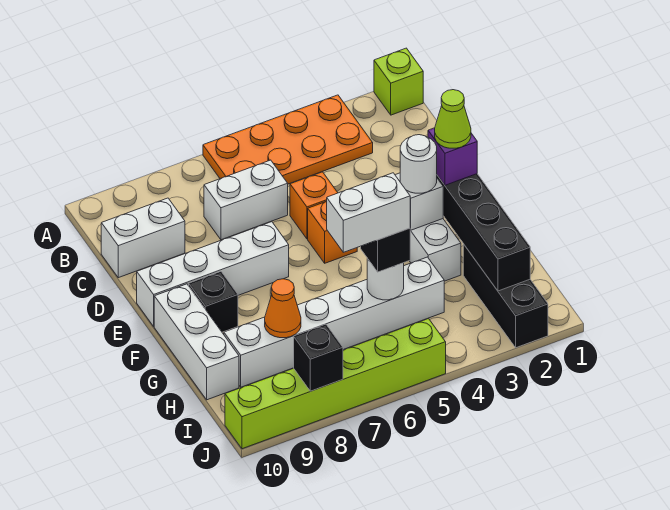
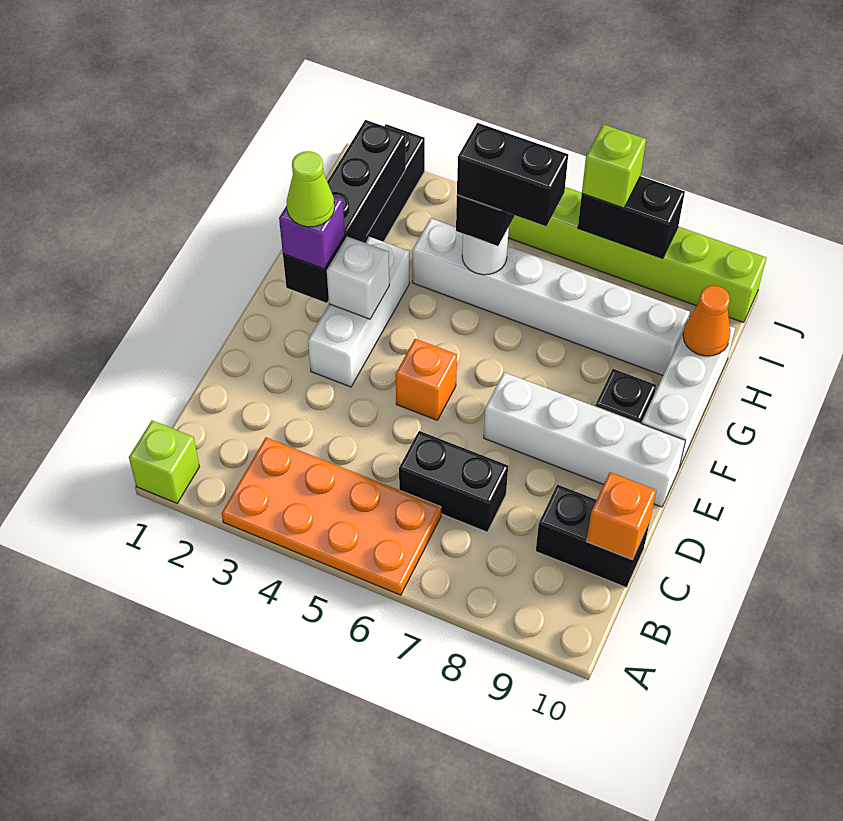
white brick C6:C7 level 1 -> black brick C6:C7 level 1
white brick C9:C10 level 1 -> black brick C9:C10 level 1
orange brick D5 level 1 -> orange brick C10 level 2
white round brick F3 level 3 -> none
white brick H5:H6 level 4 -> black brick H5:H6 level 4
orange cone H8 level 2 -> orange cone H10 level 2
none -> lime brick J7 level 3
black brick J8 level 2 -> black brick J7:J8 level 2

